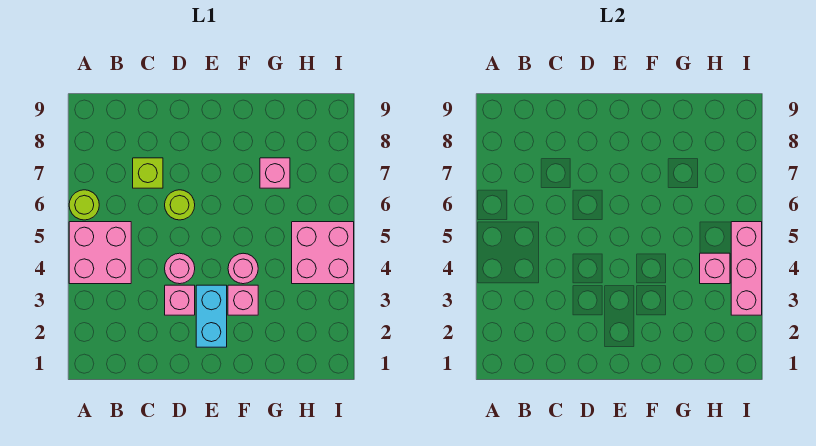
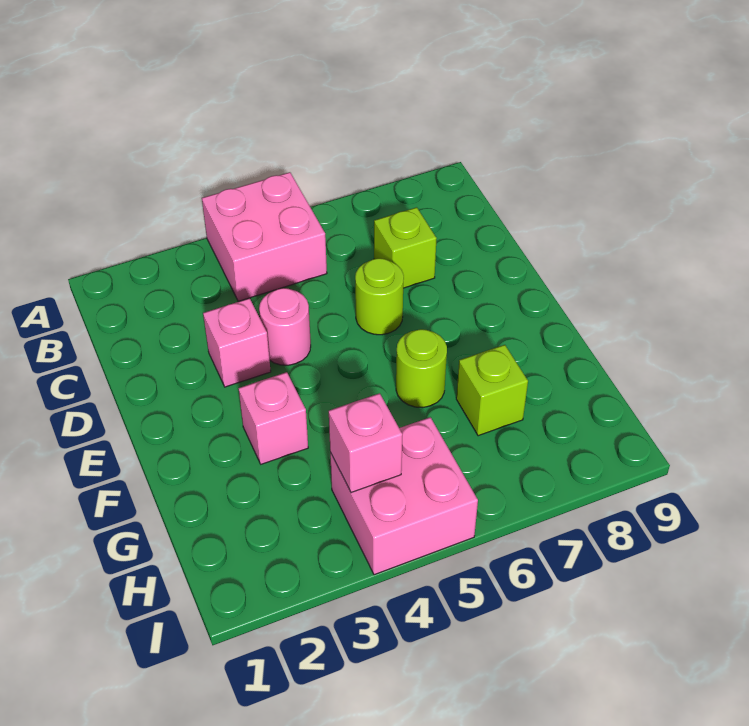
lime round brick A6 level 1 -> lime round brick F6 level 1
cyan brick E2:E3 level 1 -> none
pink round brick F4 level 1 -> none
pink brick G7 level 1 -> lime brick G7 level 1
pink brick I3:I5 level 2 -> none

